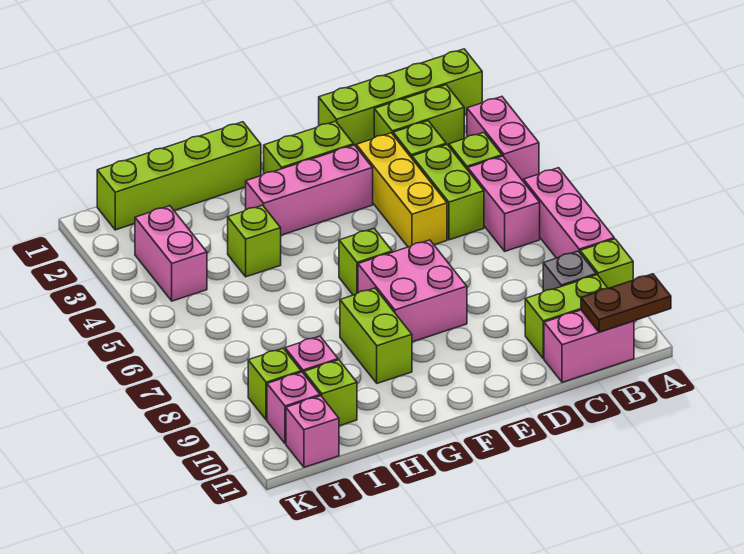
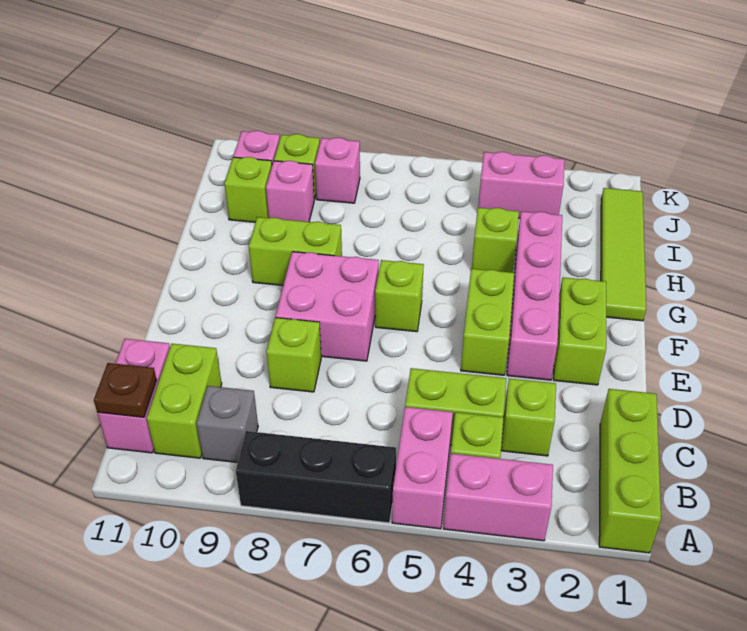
lime brick A1:D1 level 1 -> lime brick A1:C1 level 1
pink brick A6:A8 level 1 -> black brick A6:A8 level 1
lime brick A9 level 1 -> lime brick D8 level 1
brown plate A11:B11 level 2 -> brown plate B11 level 2
lime brick B2:C2 level 1 -> lime brick E4:F4 level 1
pink brick B5:B6 level 1 -> pink brick A5:B5 level 1
yellow brick D3:D5 level 1 -> none
pink brick E3:G3 level 1 -> pink brick E3:H3 level 1
lime brick G1:J1 level 1 -> lime tile G1:J1 level 1
pink brick J11 level 1 -> pink brick J8 level 1

